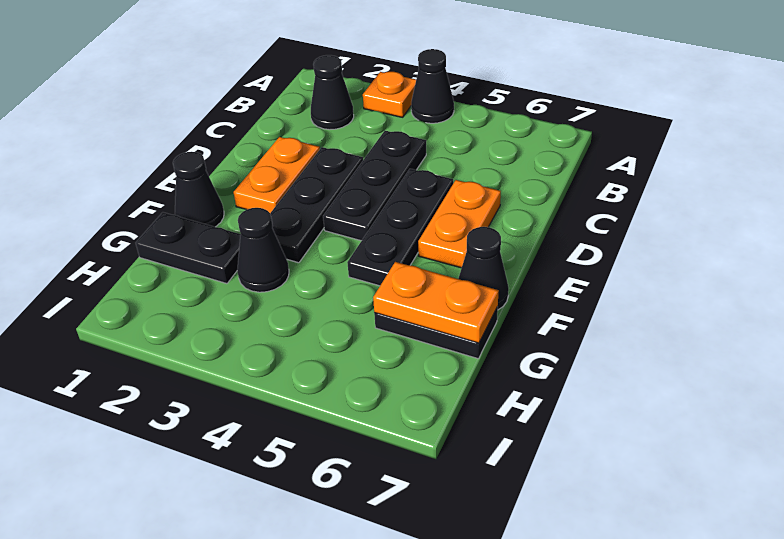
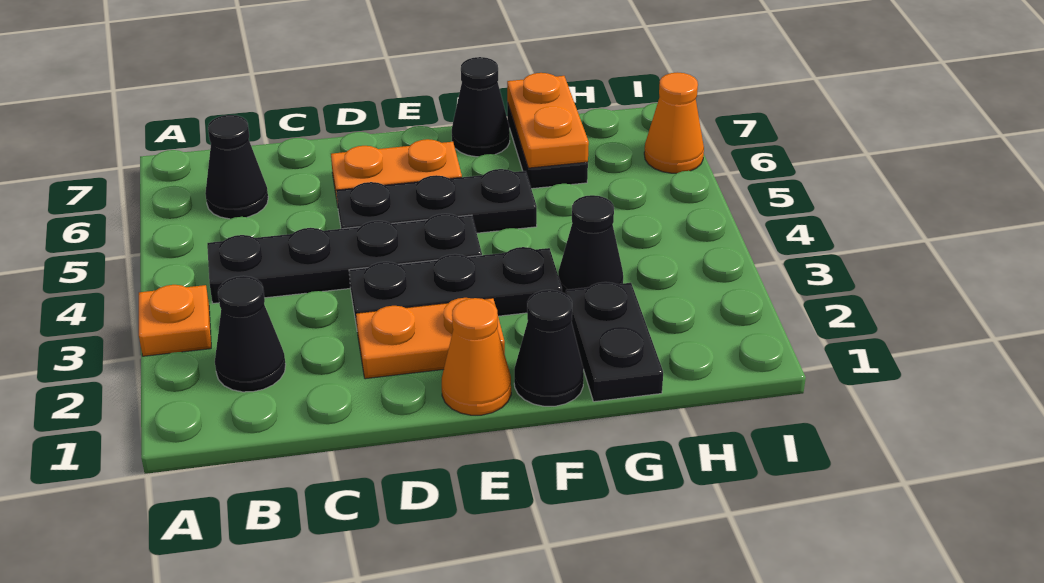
black cone A4 level 1 -> black cone B6 level 1
black plate C4:E4 level 1 -> black plate B4:E4 level 1
none -> orange cone E1 level 1
none -> orange cone I6 level 1

